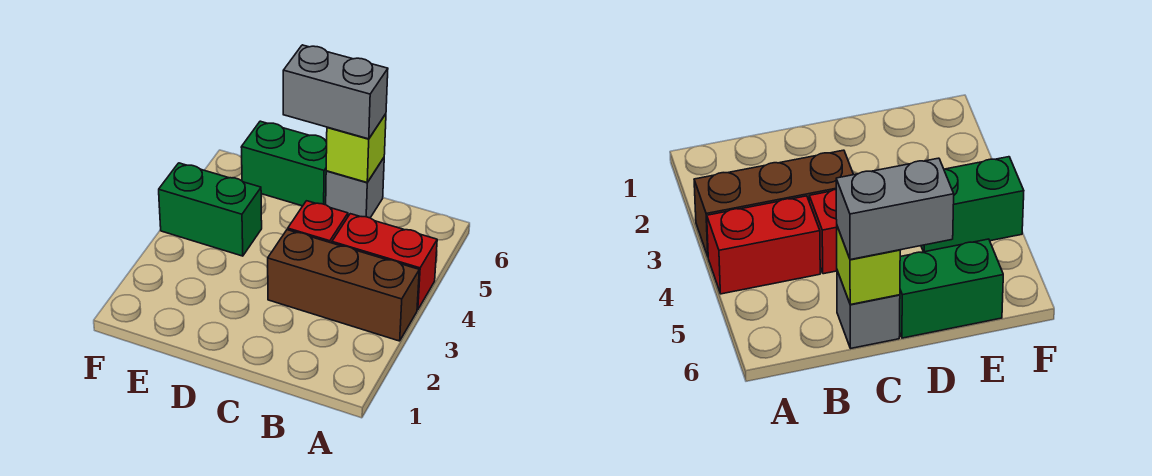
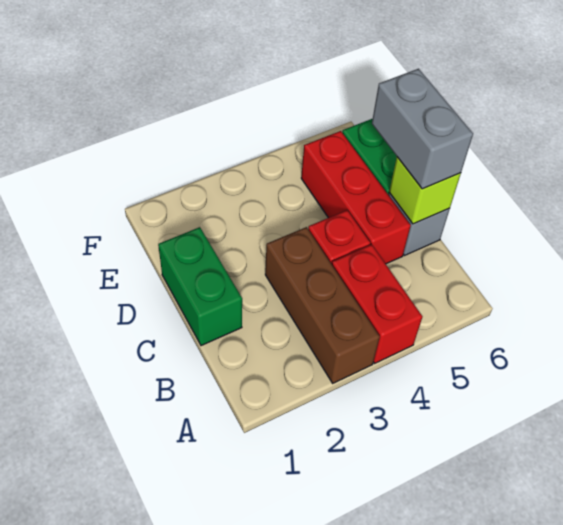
none -> red brick C5:E5 level 1
green brick E4:F4 level 1 -> green brick C1:D1 level 1

